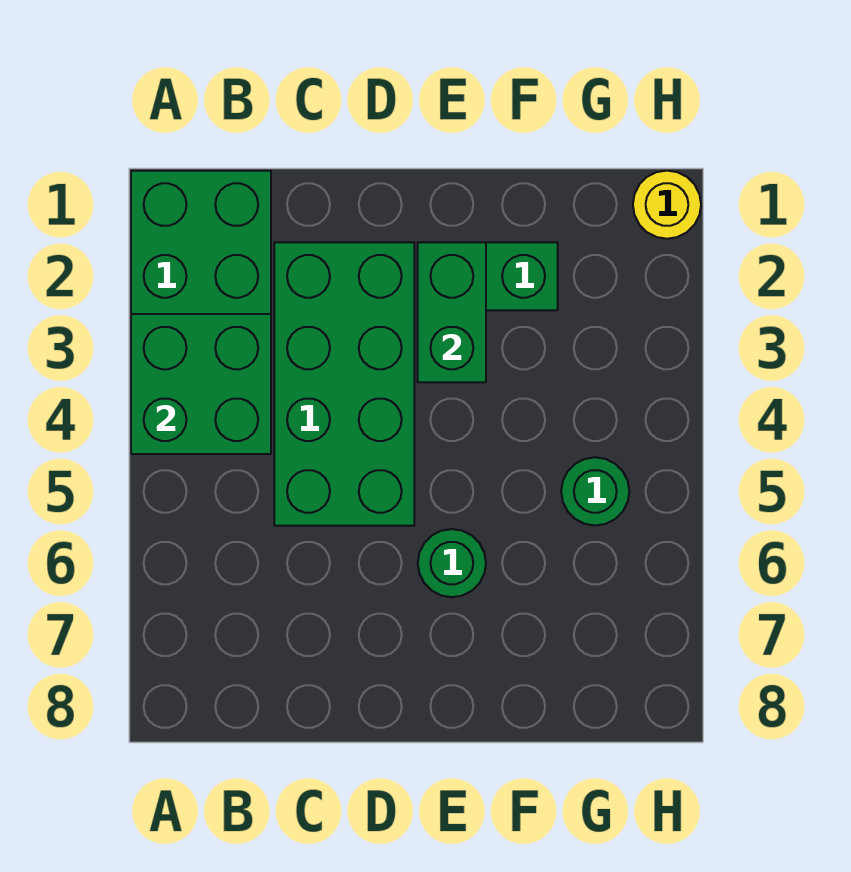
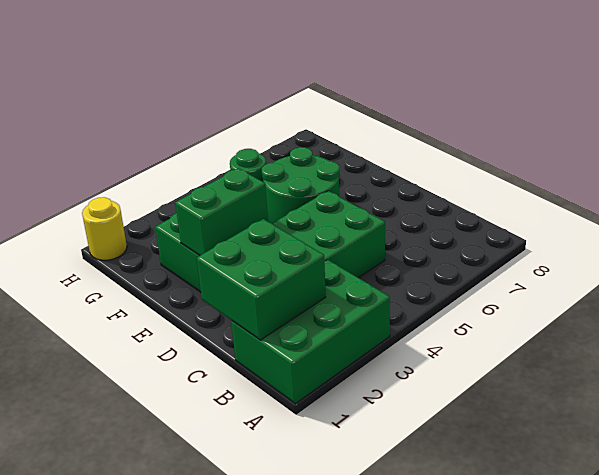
green brick A3:B4 level 2 -> green brick B1:C2 level 2
green round brick E6 level 1 -> green round brick E5:F6 level 1

